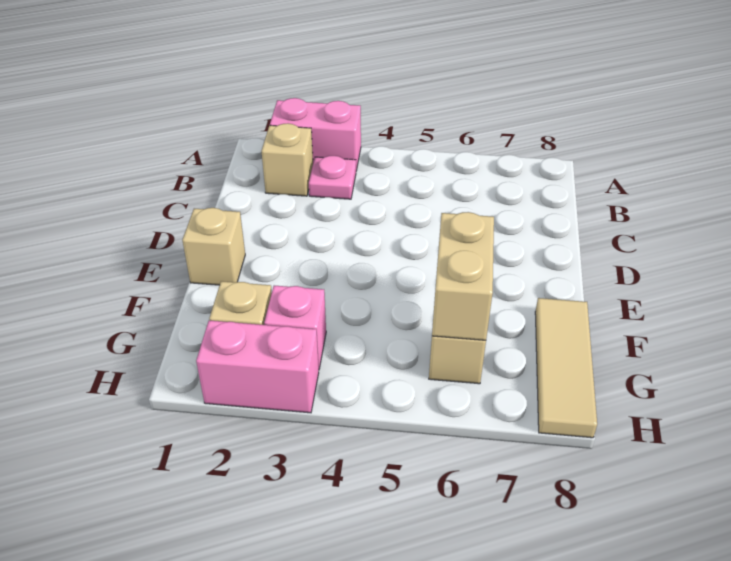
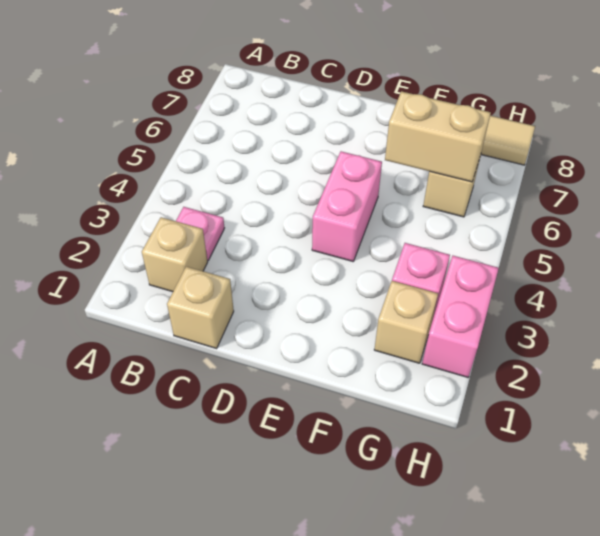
pink brick A2:A3 level 1 -> pink brick E4:E5 level 1
tan brick E1 level 1 -> tan brick C1 level 1

